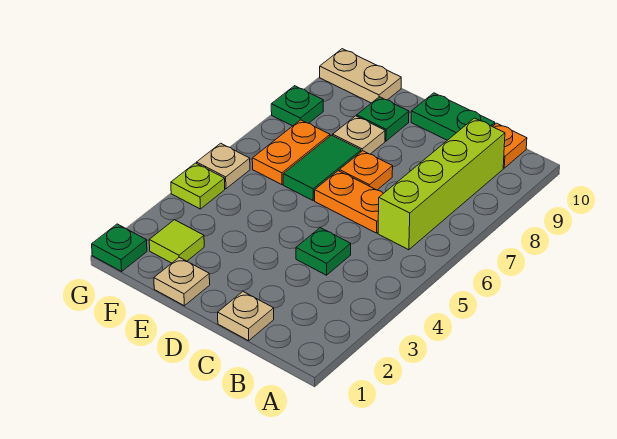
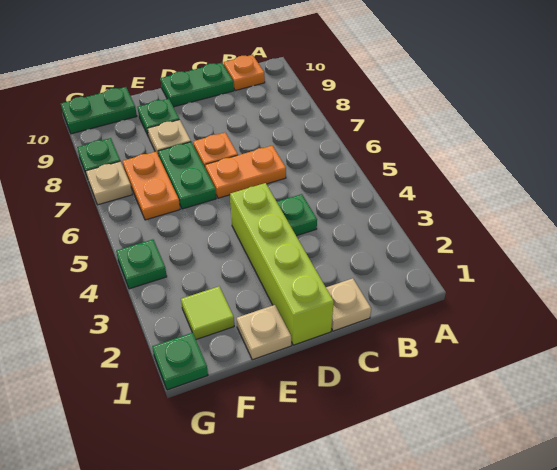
lime brick B6:B9 level 1 -> lime brick D1:D4 level 1
green tile E6:E7 level 1 -> green plate E6:E7 level 1
tan plate F10:G10 level 1 -> green plate F10:G10 level 1
lime plate G4 level 1 -> green plate G4 level 1
tan plate G5 level 1 -> tan plate G7 level 1

